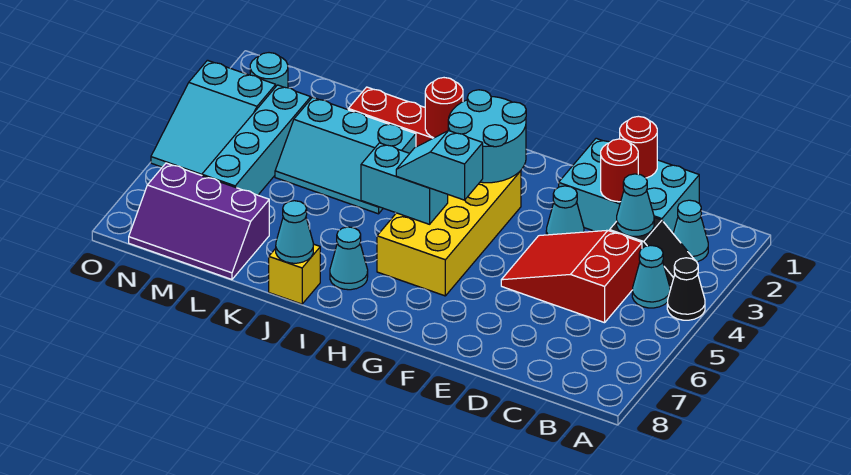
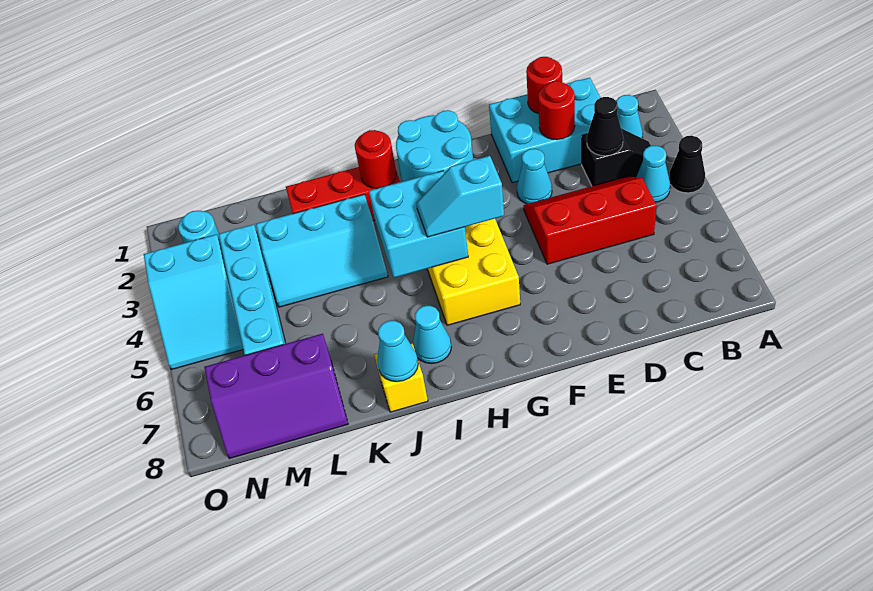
cyan cone C3 level 2 -> black cone C3 level 2
red slope C4:E5 level 1 top C -> red slope C4:E5 level 1 top 5
cyan brick H5:I5 level 2 -> cyan brick H4:I5 level 2

